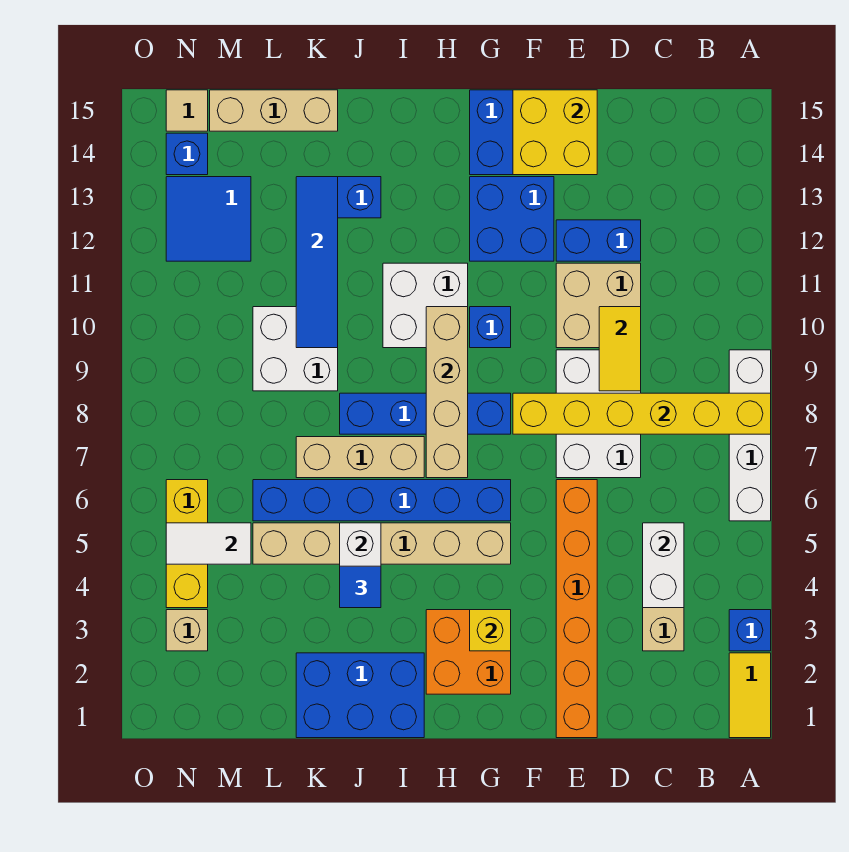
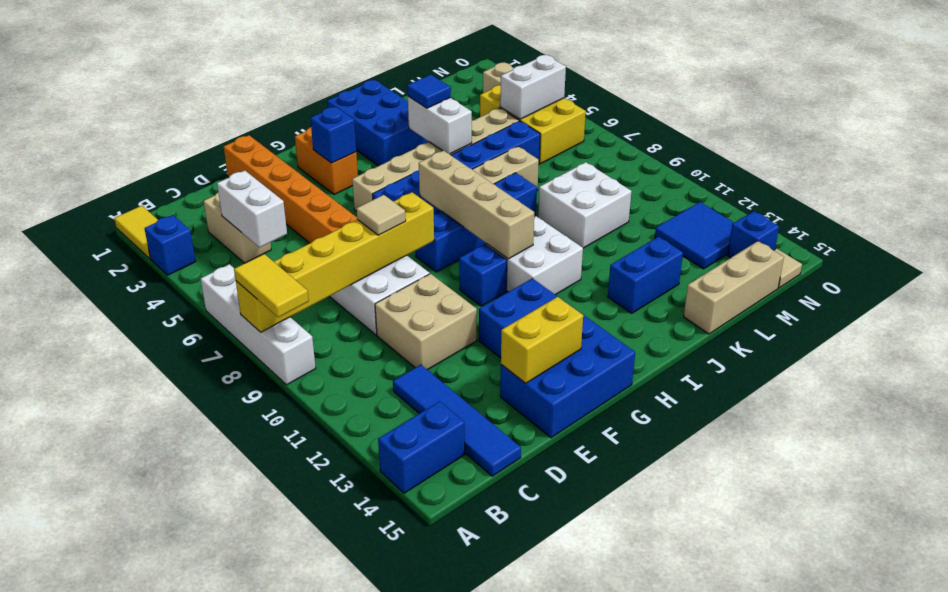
yellow tile D9:D10 level 2 -> yellow tile A8:A9 level 3
blue brick D12:E12 level 1 -> blue brick A14:B14 level 1
none -> tan tile E8 level 3
yellow brick E14:F15 level 2 -> yellow brick E14:F14 level 2
orange brick G2:H3 level 1 -> orange brick G2:G3 level 1
yellow brick G3 level 2 -> blue brick G3 level 2
blue brick I1:K2 level 1 -> blue brick I1:J3 level 1
blue tile K10:K13 level 2 -> blue tile C12:C15 level 1
white tile M5:N5 level 2 -> white brick M5:N5 level 2
yellow brick N4:N6 level 1 -> yellow brick M4:N6 level 1

